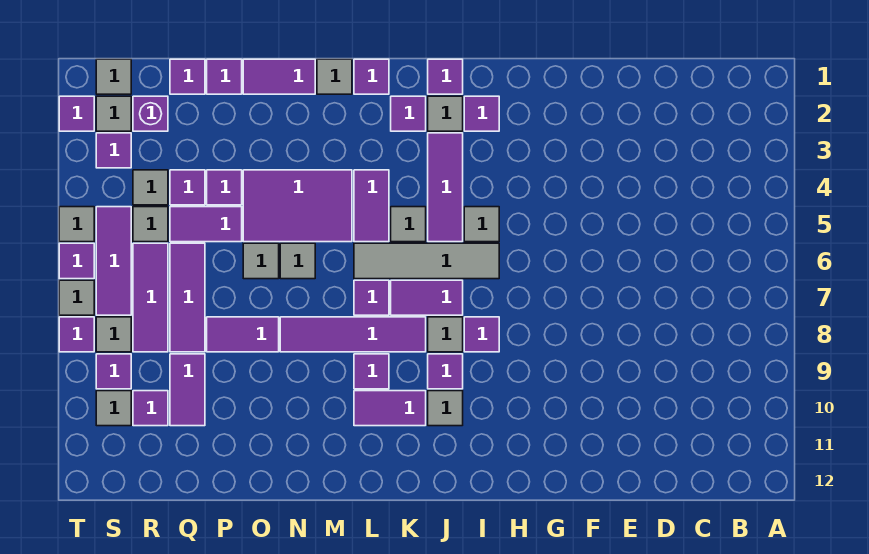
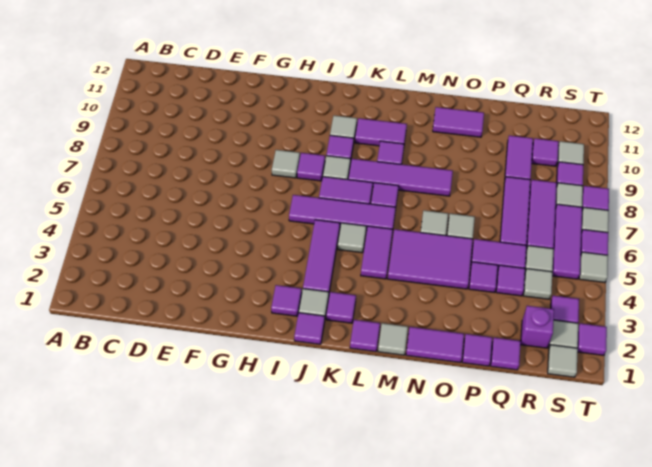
grey tile I5 level 1 -> grey tile H8 level 1
grey tile I6:L6 level 1 -> purple tile I6:L6 level 1
purple tile O8:P8 level 1 -> purple tile N11:O11 level 1

